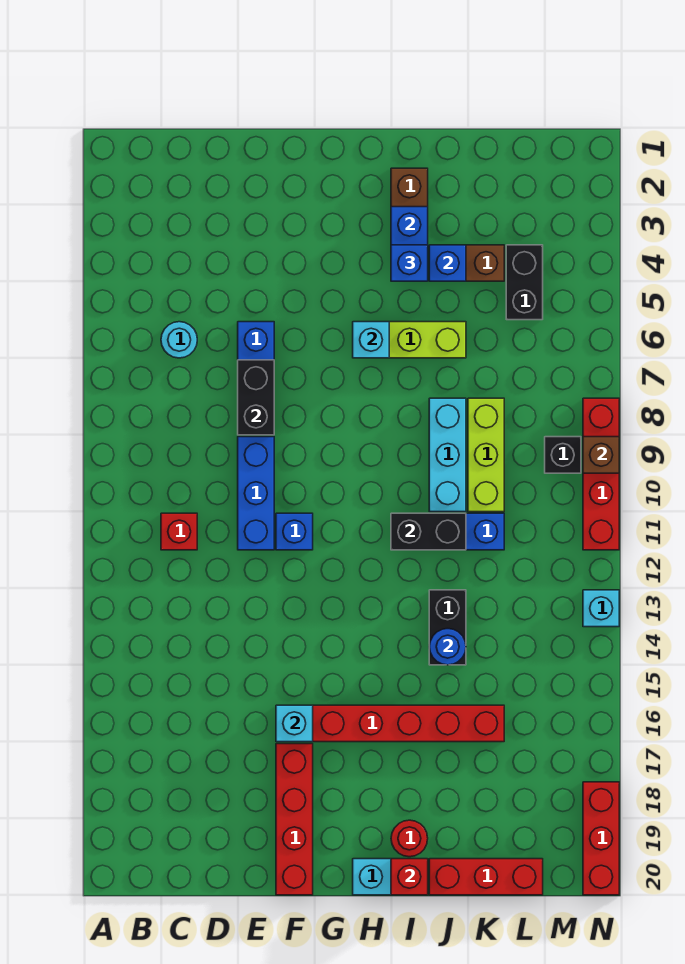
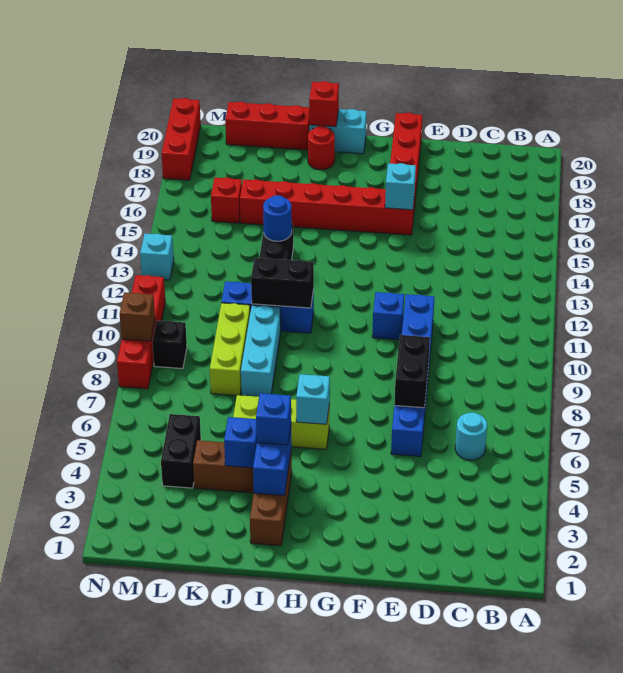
red brick C11 level 1 -> red brick L16 level 1

